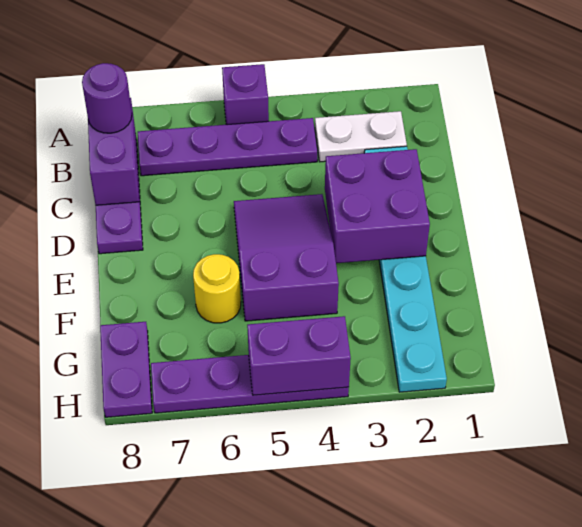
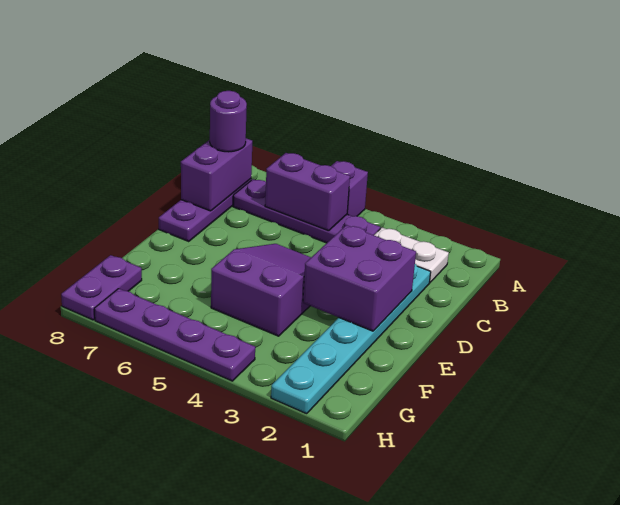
yellow round brick F6 level 1 -> none
purple brick H4:H5 level 2 -> purple brick B5:B6 level 2

